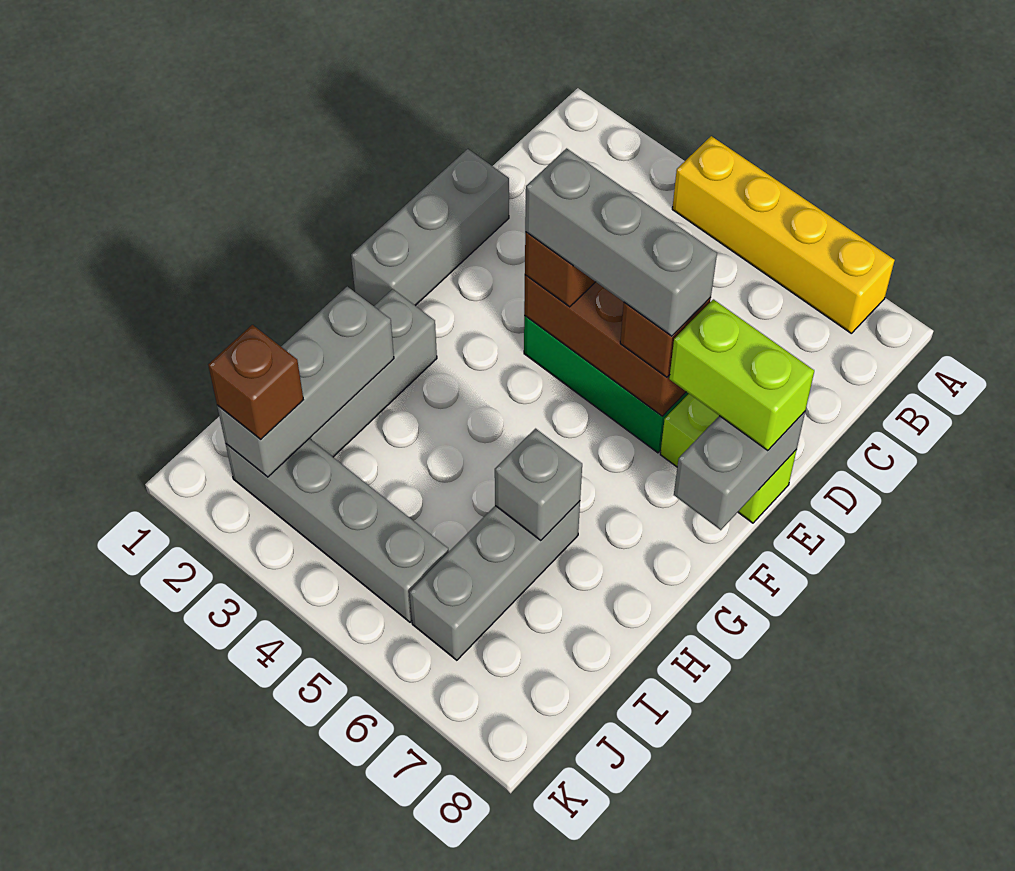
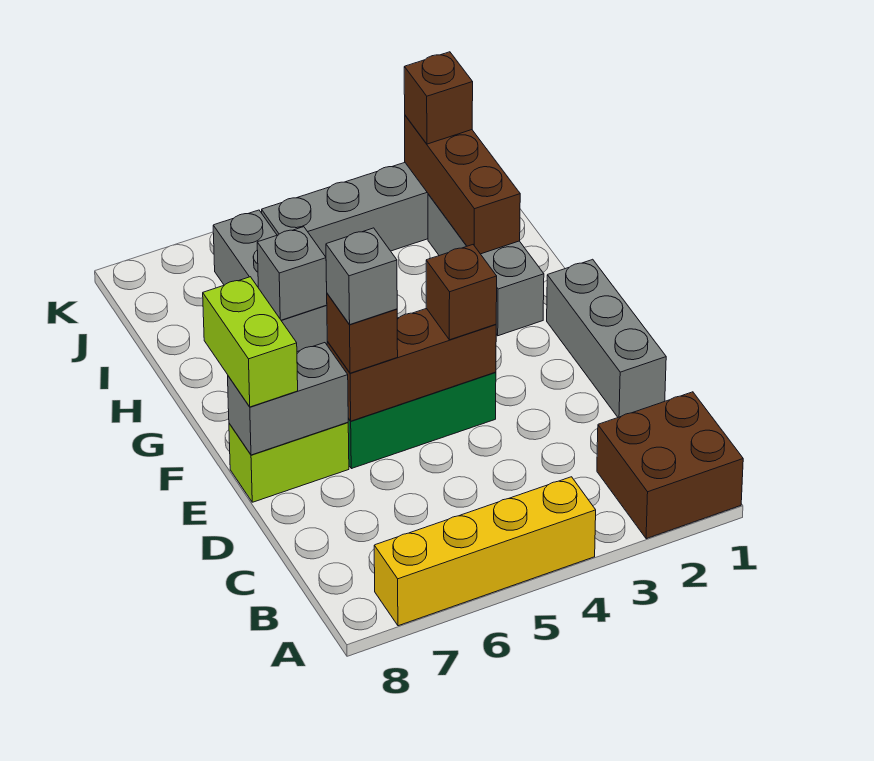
none -> brown brick A1:B2 level 1
grey brick E4:E6 level 4 -> grey brick E6 level 4
lime brick E7:E8 level 3 -> lime brick E8:F8 level 3
grey brick E8:F8 level 2 -> grey brick E7:E8 level 2
grey brick H2:J2 level 2 -> brown brick H2:J2 level 2

